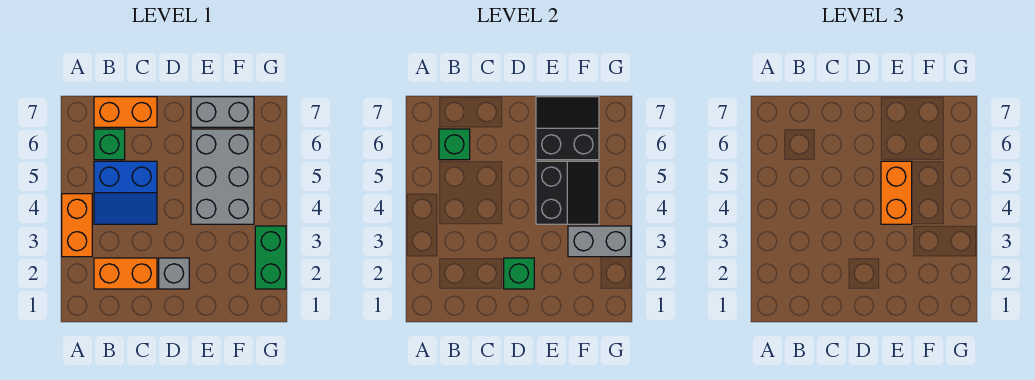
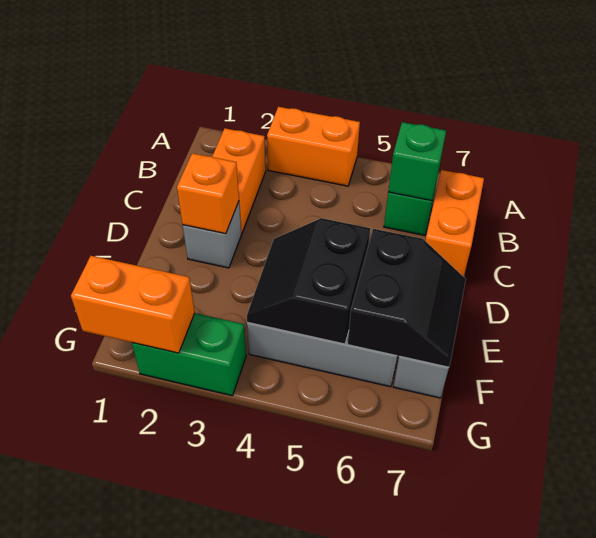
blue slope B4:C5 level 1 top 5 -> none
green brick D2 level 2 -> orange brick D2 level 2
black slope E4:F5 level 2 top E -> black slope E4:F5 level 2 top 5
orange brick E4:E5 level 3 -> orange brick G1:G2 level 2
grey brick F3:G3 level 2 -> none

